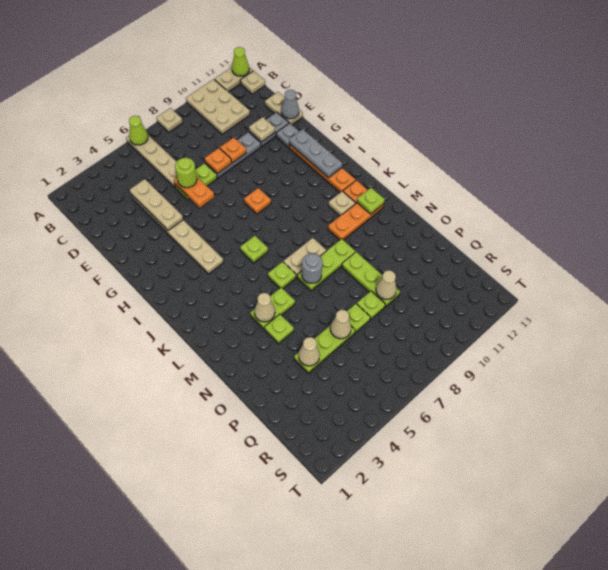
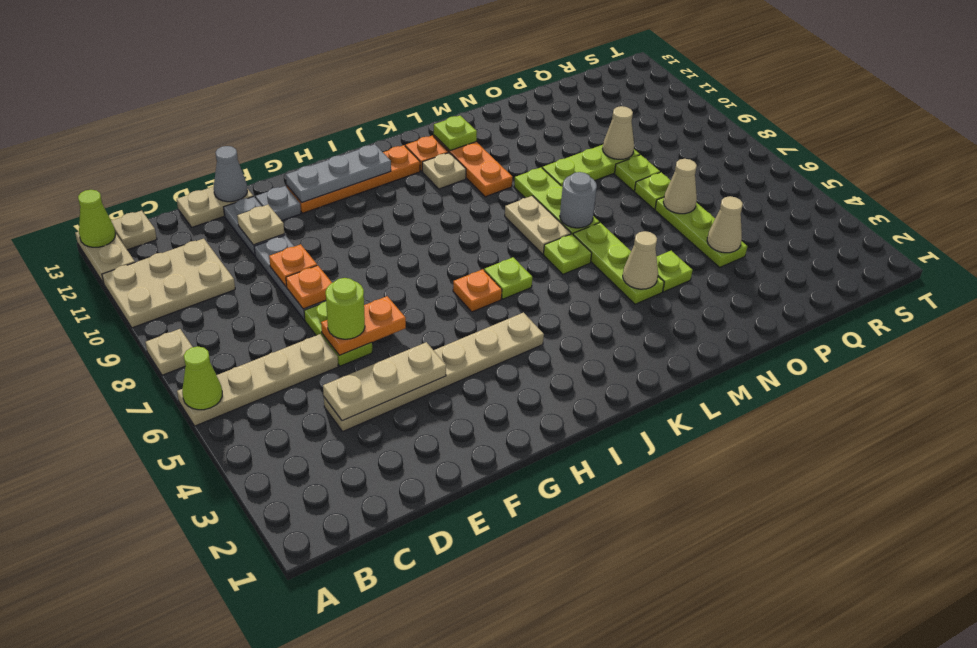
orange plate H8 level 1 -> orange plate I6 level 1
lime plate M4:M5 level 1 -> lime plate M4:M6 level 1

